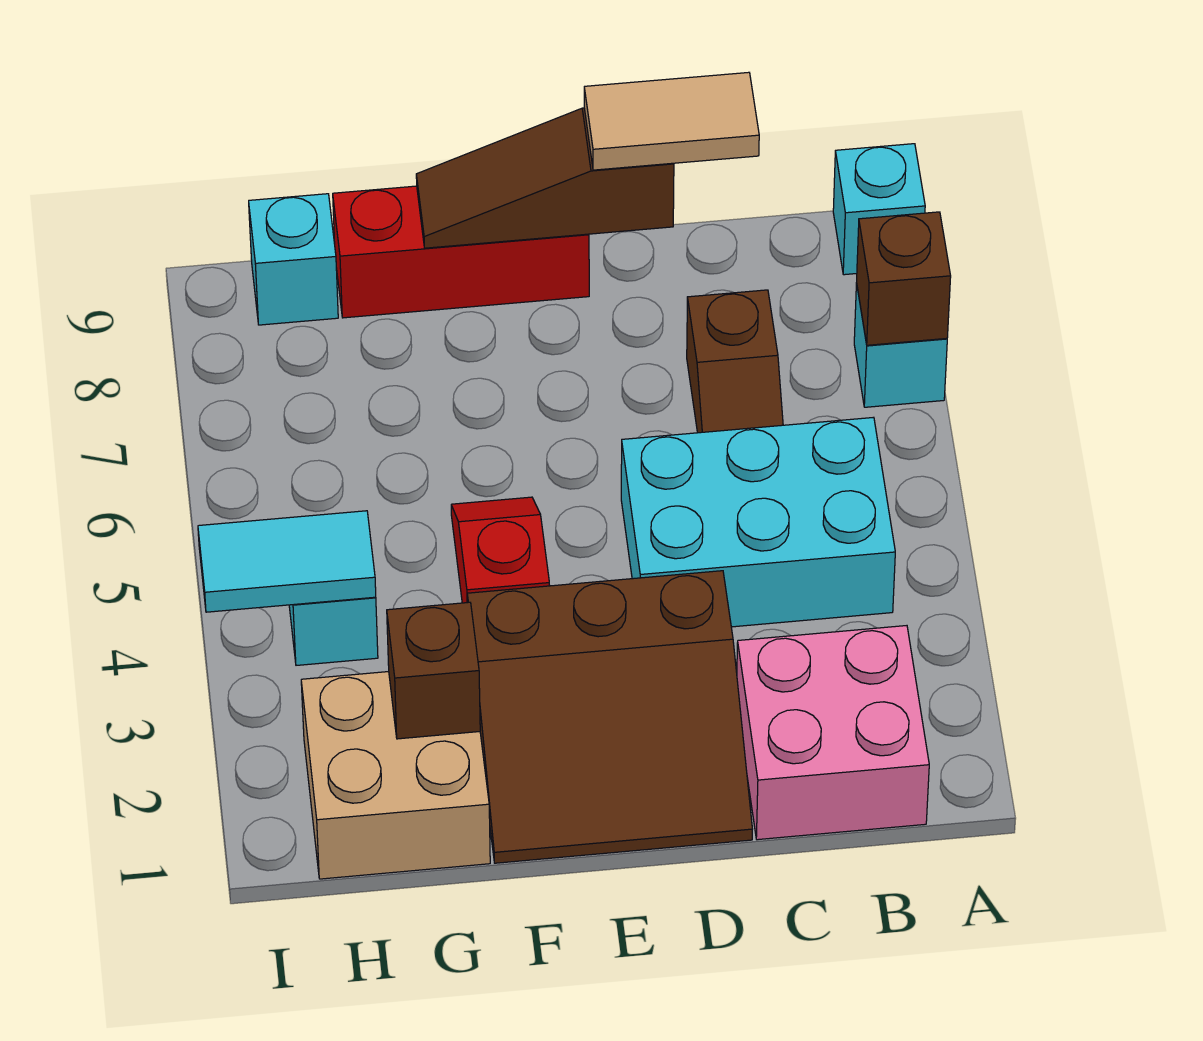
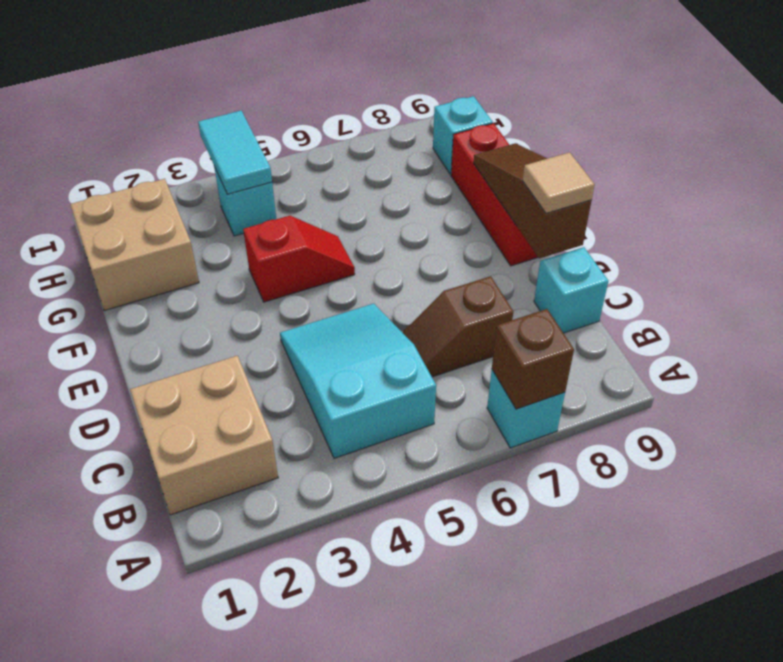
cyan brick A9 level 1 -> cyan brick C9 level 1
pink brick B1:C2 level 1 -> tan brick B1:C2 level 1
cyan brick B4:D5 level 1 -> cyan slope B4:D5 level 1 top B
tan tile C9:D9 level 3 -> tan tile D9 level 3
brown slope D1:F3 level 1 top 3 -> none
brown brick G2 level 2 -> none

